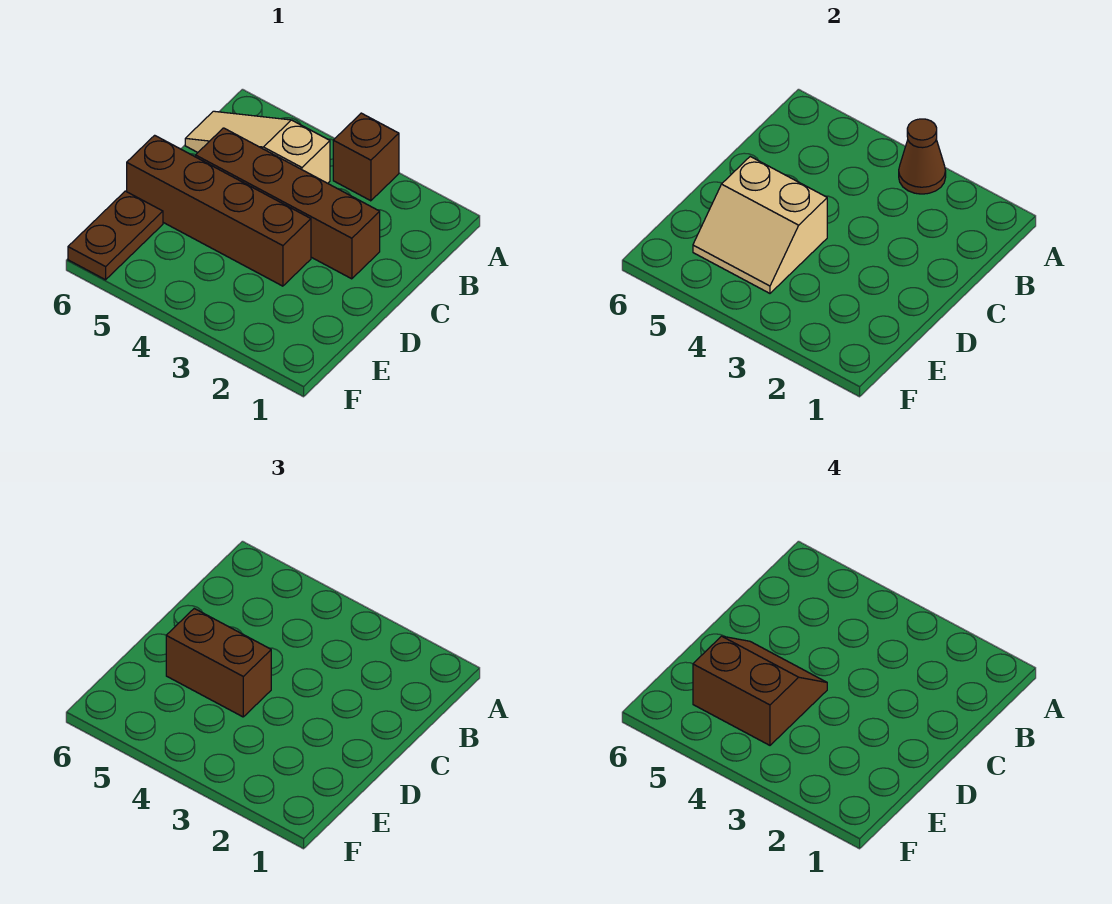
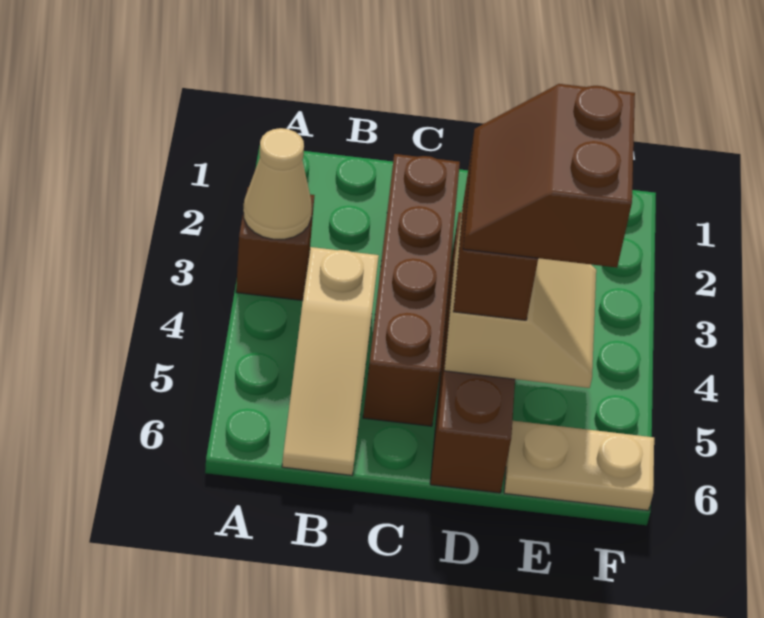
brown cone A3 level 2 -> tan cone A3 level 2
brown plate E6:F6 level 1 -> tan plate E6:F6 level 1

